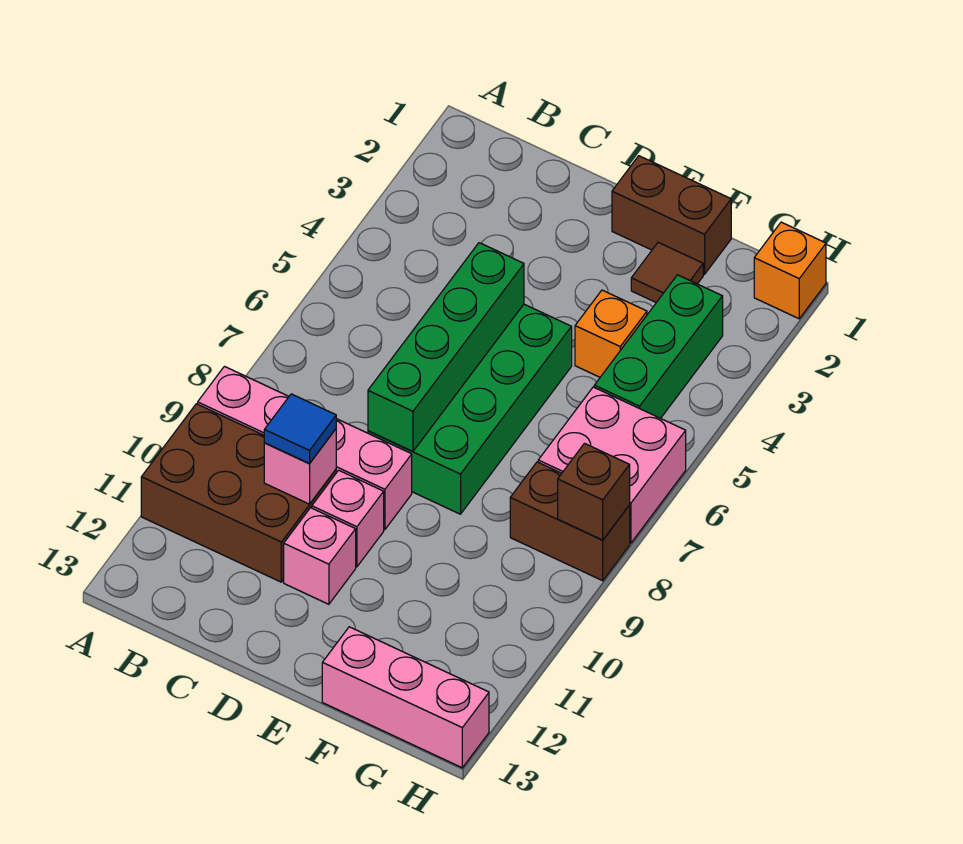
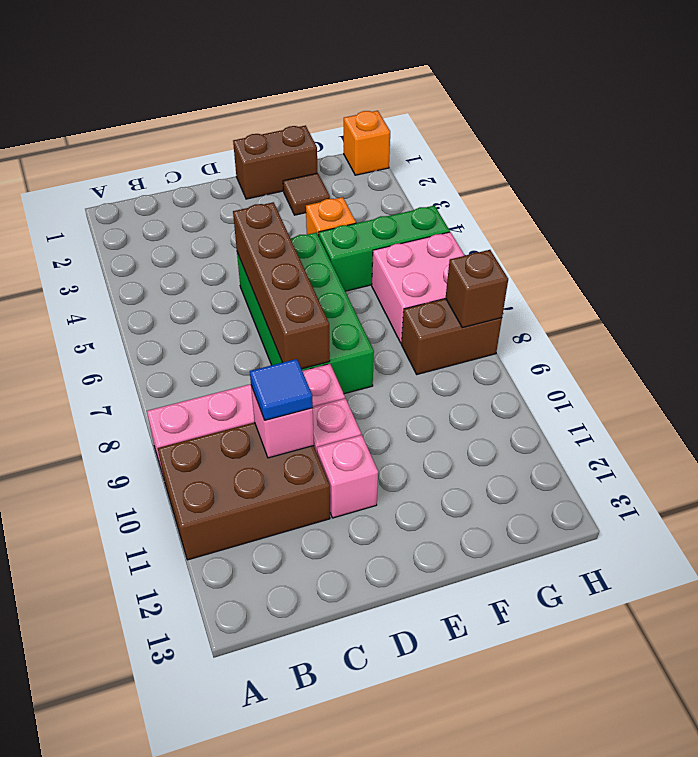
green brick D5:D8 level 2 -> brown brick D5:D8 level 2
pink brick F13:H13 level 1 -> none
green brick G3:G5 level 1 -> green brick F5:H5 level 1

